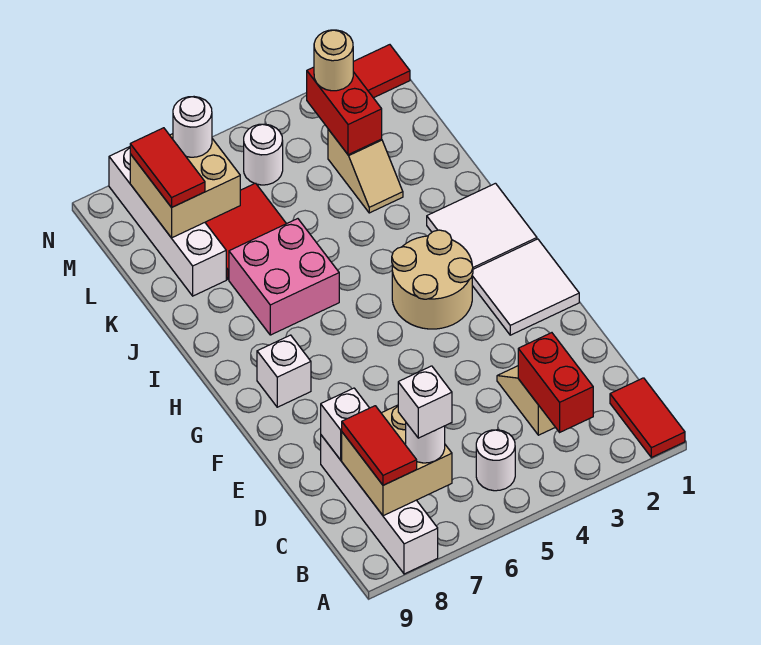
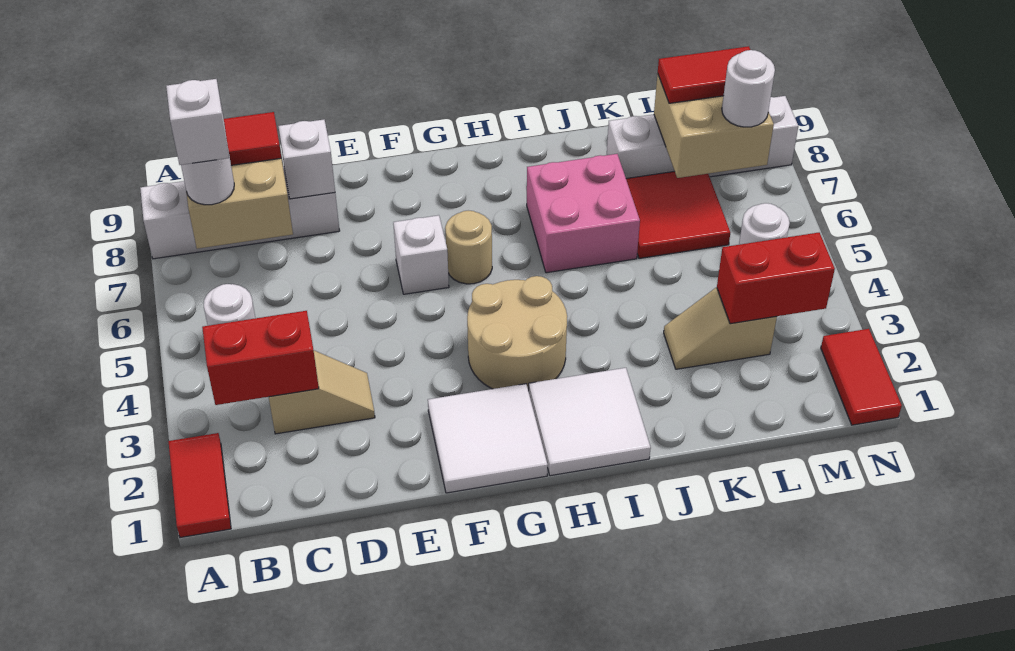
red tile A1:B1 level 1 -> red tile A1:A2 level 1
white brick G8 level 1 -> white brick F6 level 1
tan round brick M3 level 3 -> tan round brick G6 level 1

